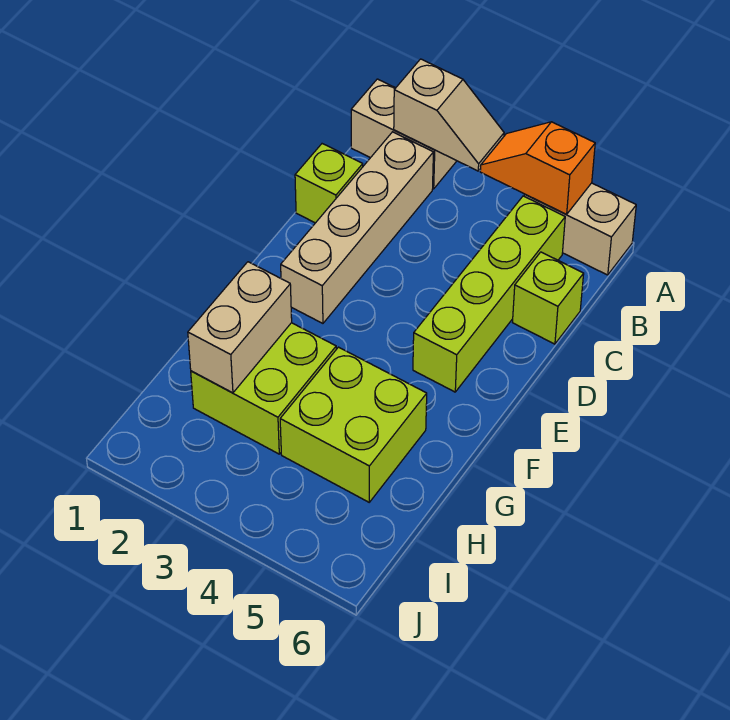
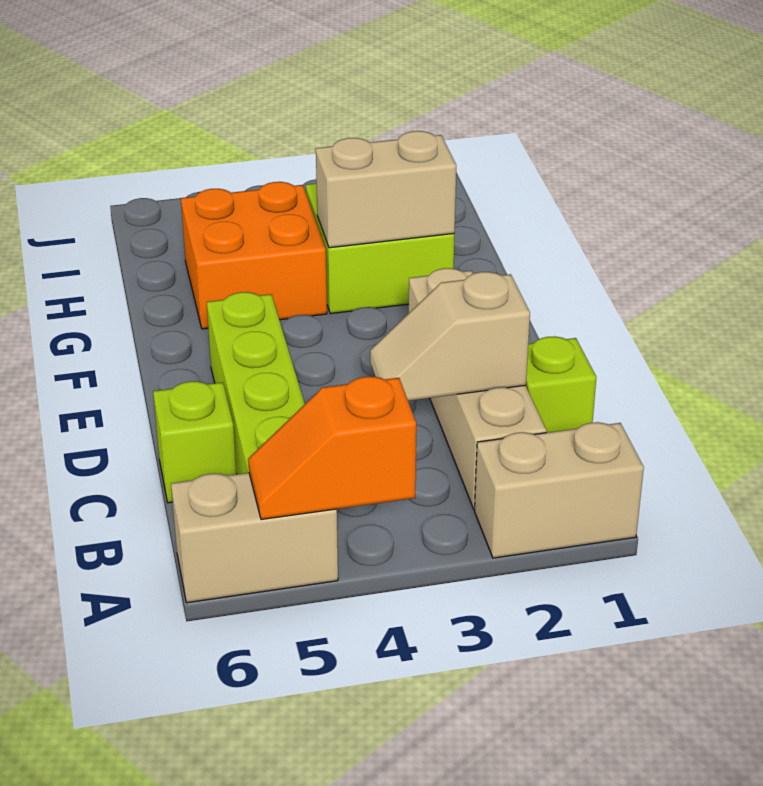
tan slope A2:A3 level 2 top 2 -> tan slope C2:C3 level 2 top 2
orange slope A4:A5 level 2 top 5 -> orange slope A4:A5 level 2 top 4
tan brick G2:H2 level 2 -> tan brick G2:G3 level 2
lime brick G4:H5 level 1 -> orange brick G4:H5 level 1

